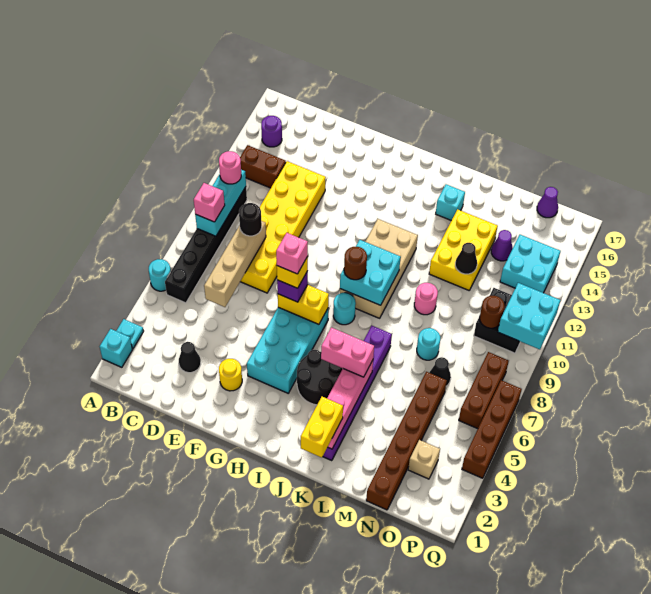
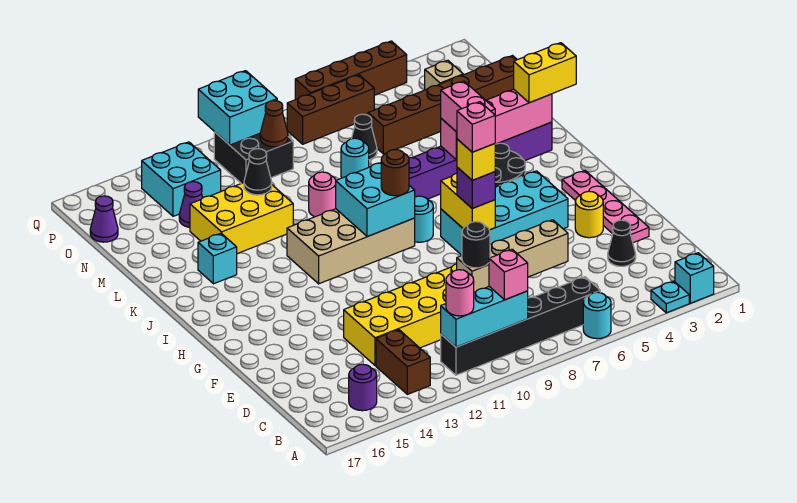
none -> pink plate E2:H2 level 1
brown round brick O10 level 2 -> brown cone O10 level 2

